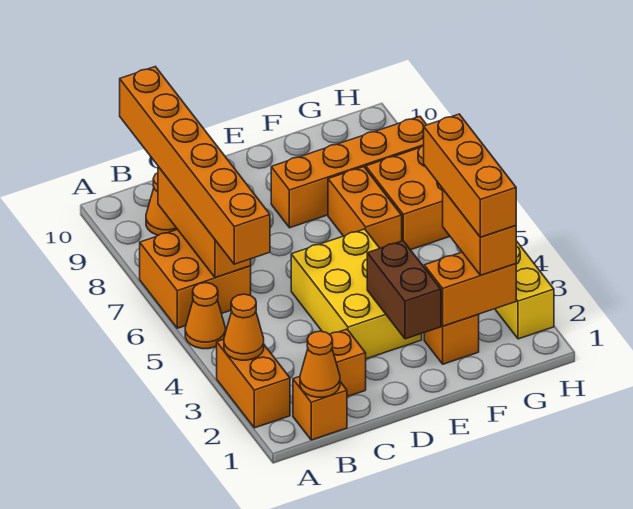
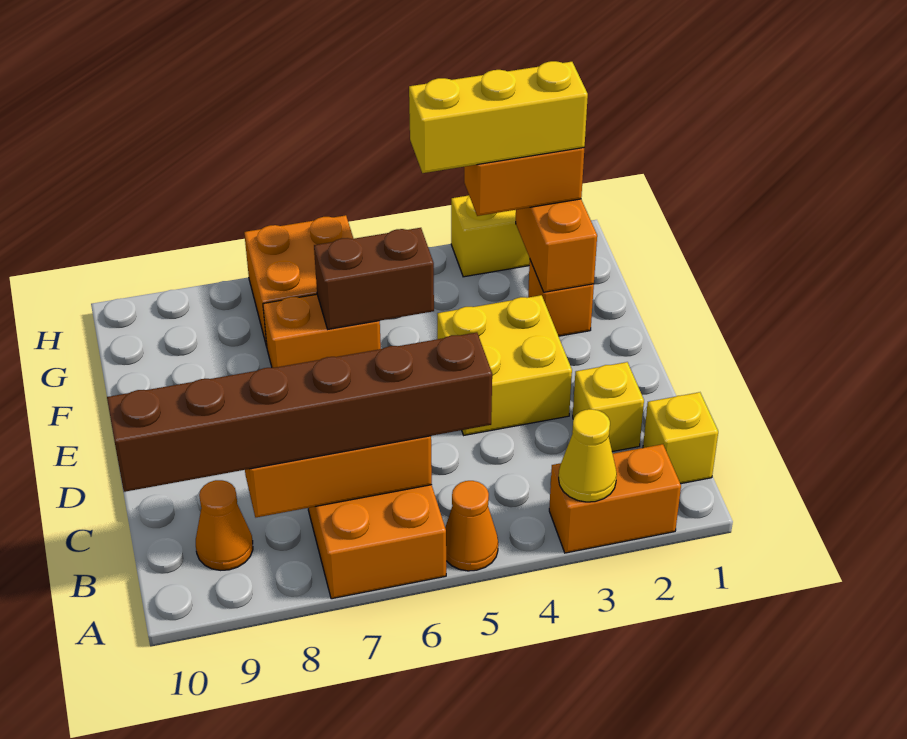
orange cone A3 level 2 -> yellow cone A3 level 2
orange brick B1 level 1 -> yellow brick B1 level 1
orange cone B1 level 2 -> none
orange brick B5:B10 level 3 -> brown brick B5:B10 level 3
orange brick C2 level 1 -> yellow brick C2 level 1
yellow brick D3:E5 level 1 -> yellow brick D3:E4 level 1
brown brick E2:E3 level 2 -> brown brick F5:F6 level 2
orange brick E8:H8 level 1 -> none
orange brick G2:G4 level 4 -> yellow brick G2:G4 level 4

